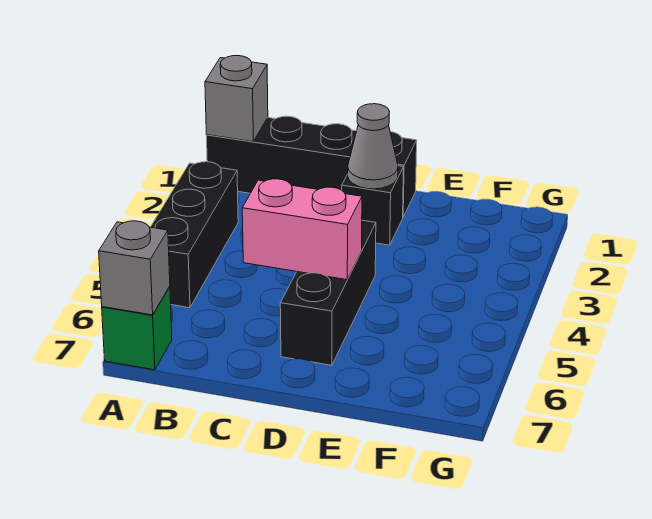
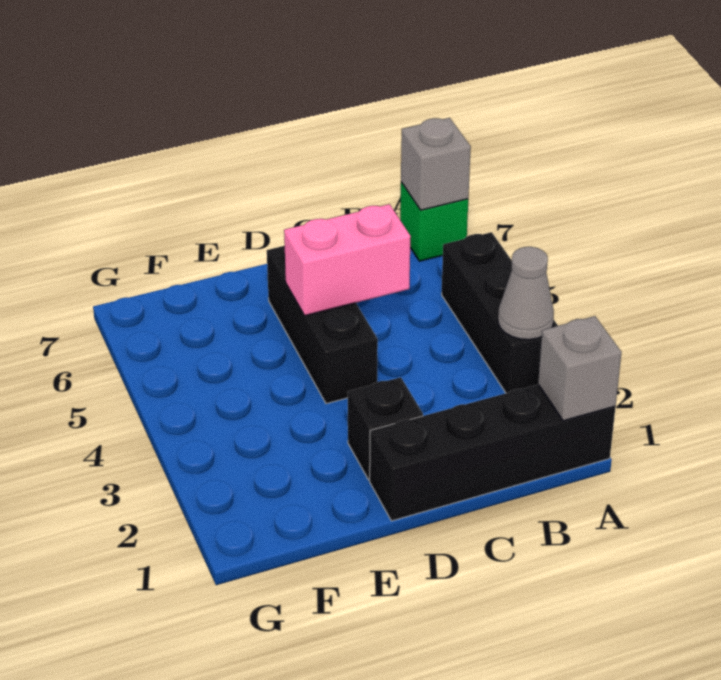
grey cone D2 level 2 -> grey cone A3 level 2

